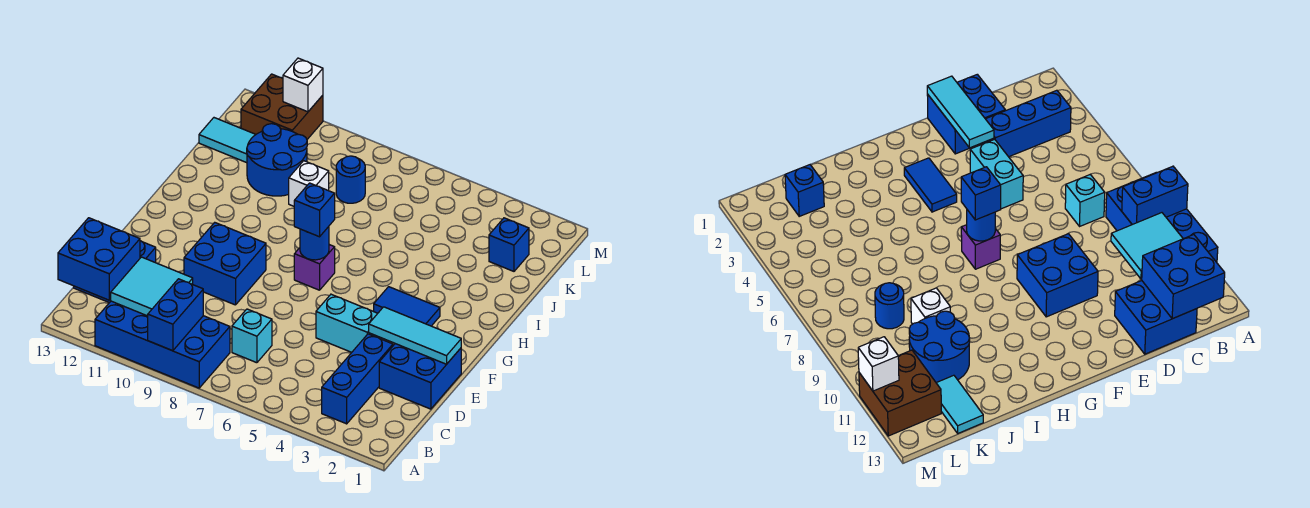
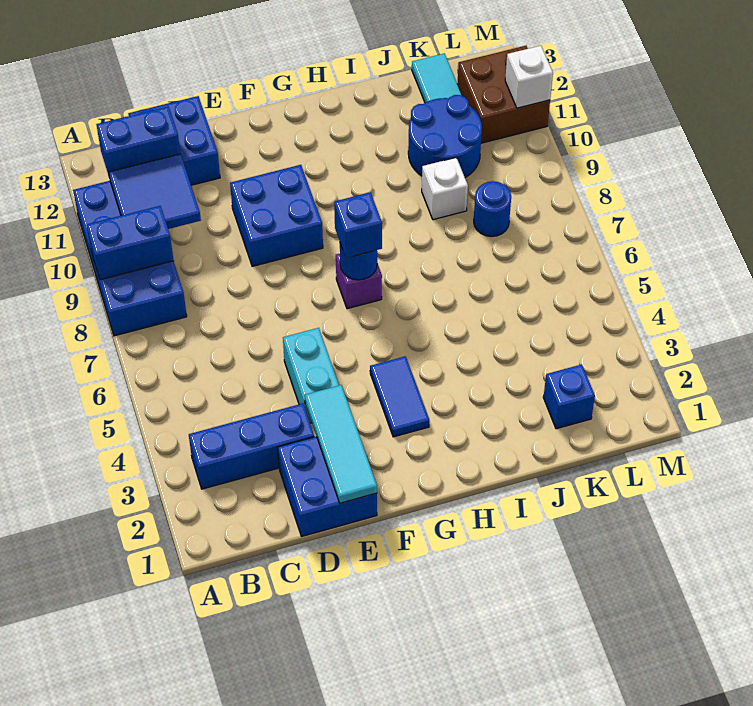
cyan tile B10:C11 level 2 -> blue tile B10:C11 level 2
blue brick B12:C13 level 2 -> blue brick B12:C12 level 2
cyan brick C7 level 1 -> none

